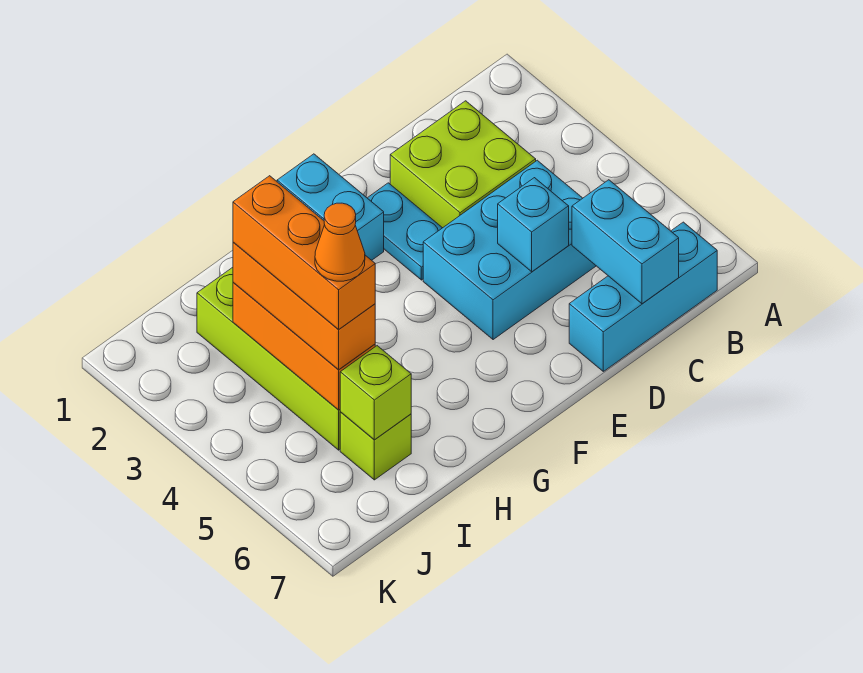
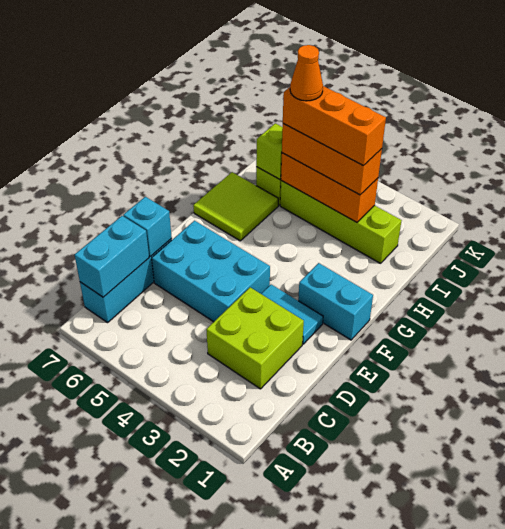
cyan brick C4:E5 level 1 -> cyan brick D4:E6 level 1
cyan brick C6:C7 level 2 -> cyan brick B7:C7 level 2
cyan brick D5 level 2 -> cyan brick D7 level 2
cyan plate E2:E3 level 1 -> cyan tile E2:E3 level 1
none -> lime tile G6:H7 level 1

